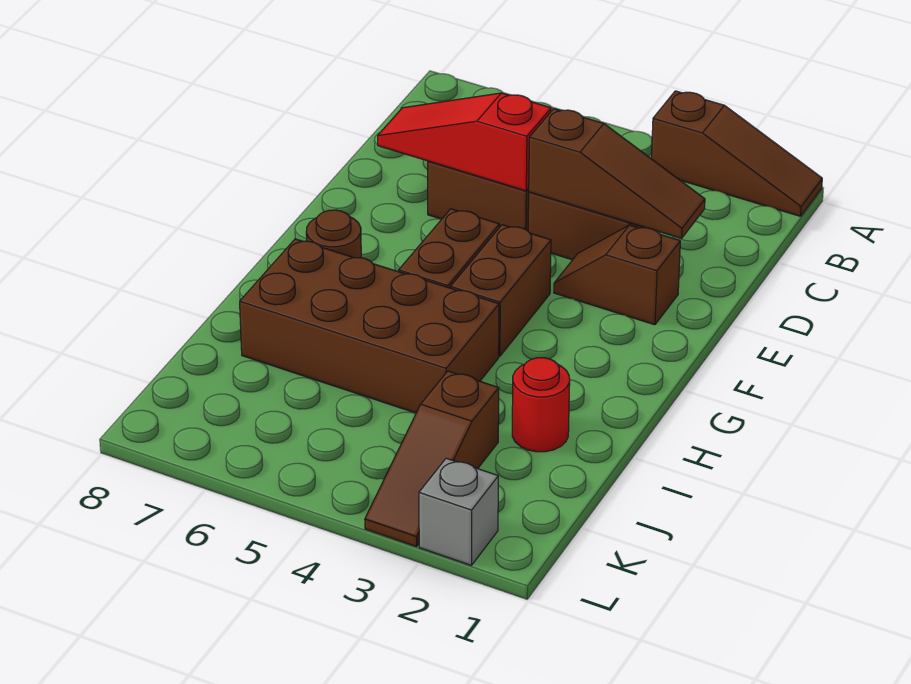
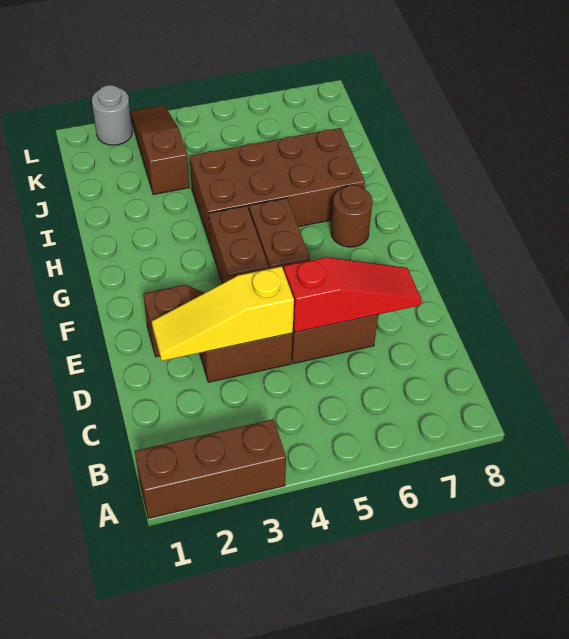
brown slope A1:A3 level 1 top 3 -> brown brick A1:A3 level 1
brown slope D2:D4 level 2 top 4 -> yellow slope D2:D4 level 2 top 4
red round brick I2 level 1 -> none
grey brick L2 level 1 -> grey round brick L2 level 1

